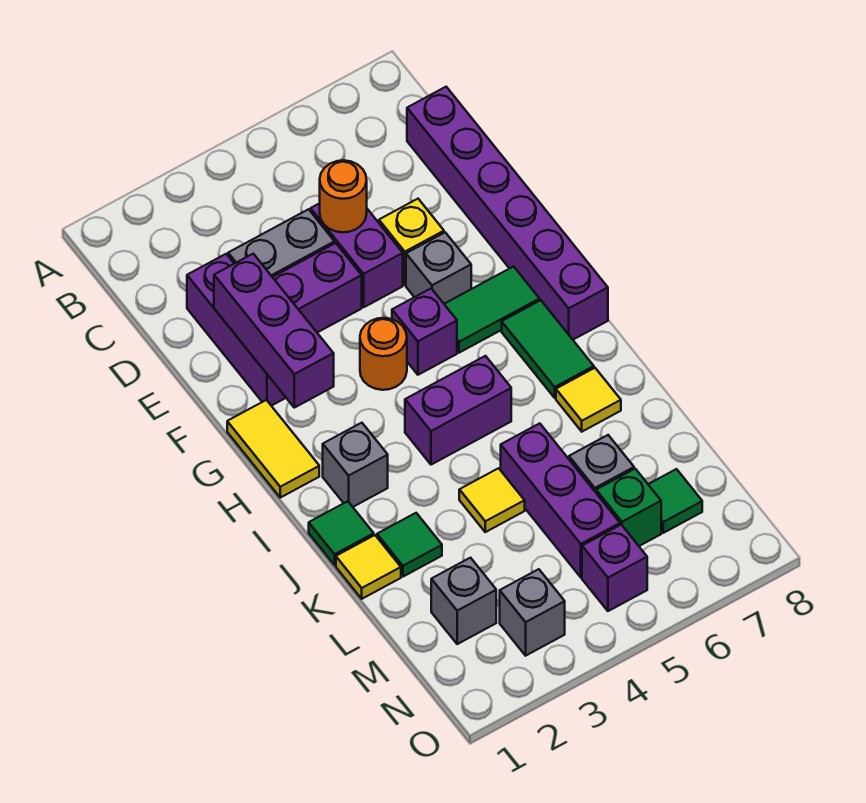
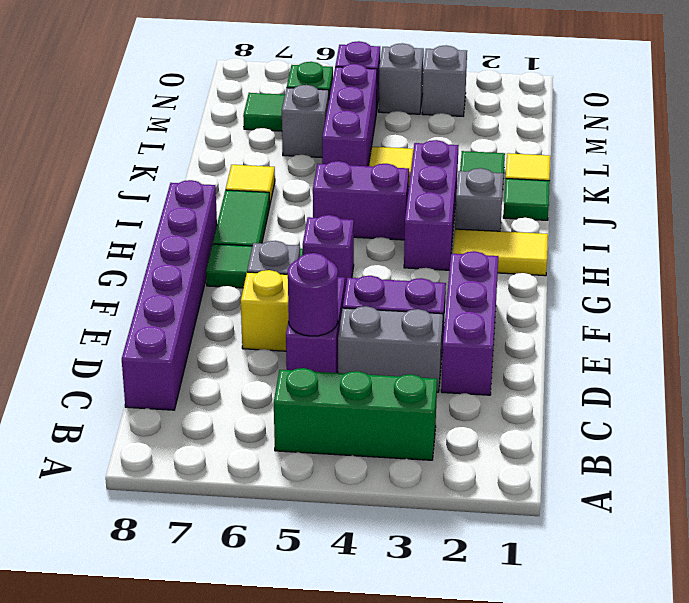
none -> green brick B3:B5 level 1
orange round brick D5 level 2 -> purple round brick D5 level 2
purple brick E2:G2 level 2 -> purple brick H3:J3 level 1
yellow tile G1:H1 level 1 -> yellow tile H1:H2 level 1
orange round brick G4 level 1 -> none
grey brick M2 level 1 -> grey brick N4 level 1

